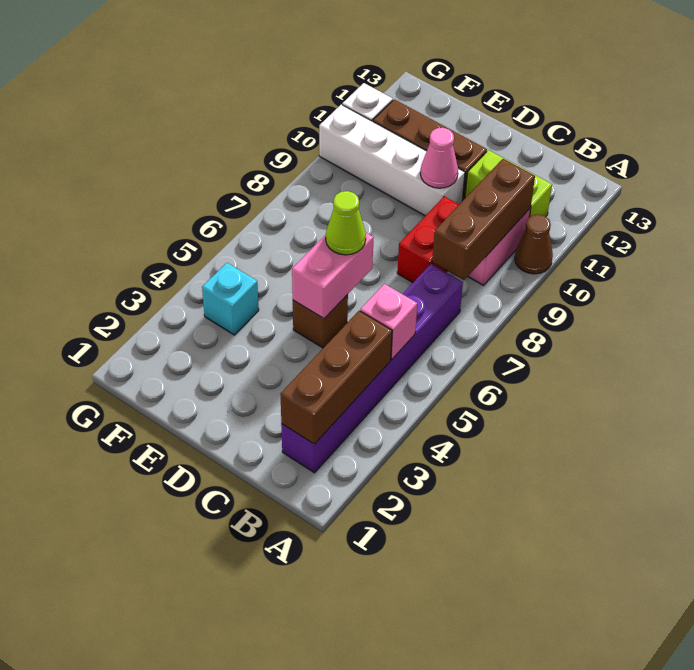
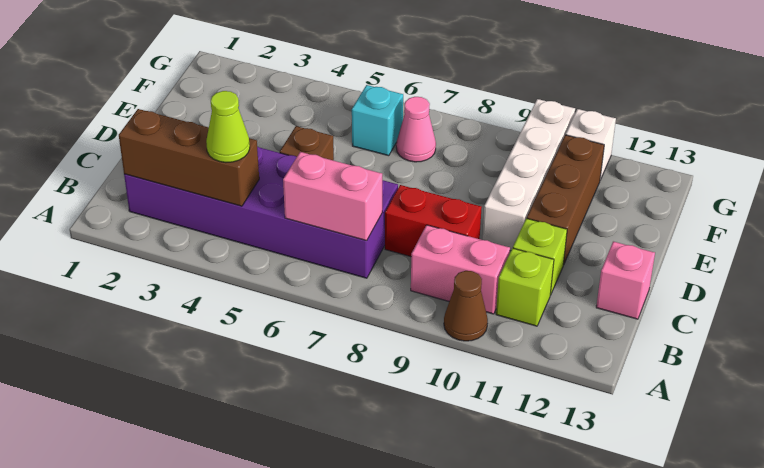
purple brick B2:B7 level 1 -> purple brick B2:C7 level 1
pink brick B5 level 2 -> pink brick C13 level 1
brown brick B8:B10 level 2 -> none
pink brick D5:D6 level 2 -> pink brick B6:B7 level 2
lime cone D6 level 3 -> lime cone B4 level 3
pink cone D10 level 2 -> pink cone F7 level 1
cyan brick F4 level 1 -> cyan brick F6 level 1

